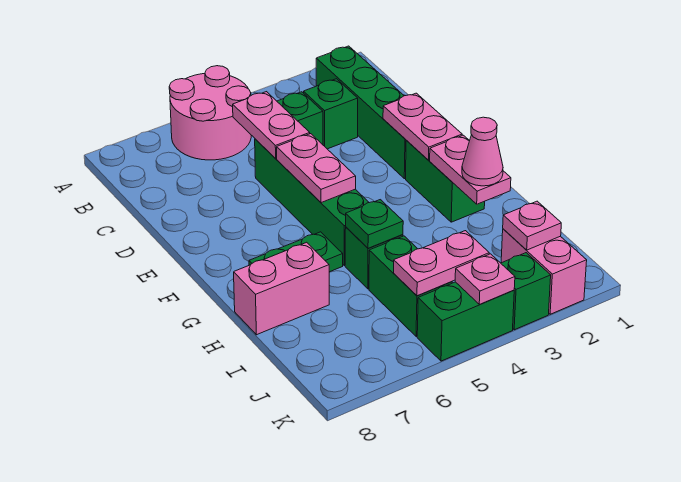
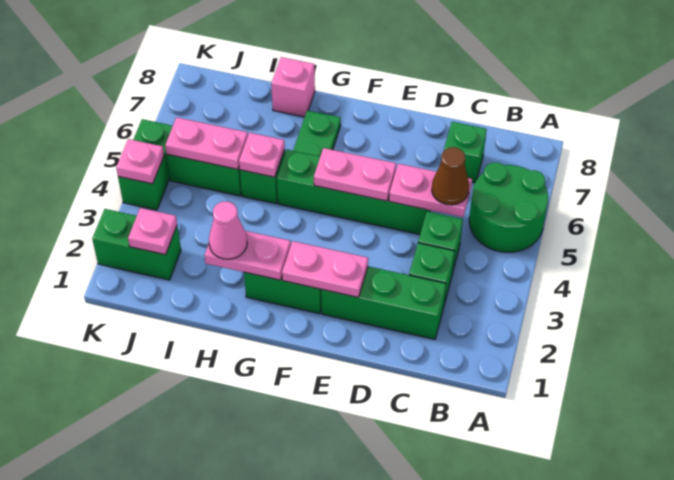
pink round brick A5:B6 level 1 -> green round brick A5:B6 level 1
green brick B2:E2 level 1 -> green brick C2:E2 level 1
none -> brown cone C5 level 3
green plate H5 level 2 -> pink plate H5 level 2
pink brick H7:H8 level 1 -> pink brick H8 level 1
pink brick J2:K2 level 1 -> green brick J2:K2 level 1
pink plate J4:J5 level 2 -> pink plate I5:J5 level 2
green brick K3 level 1 -> green brick C7 level 1

